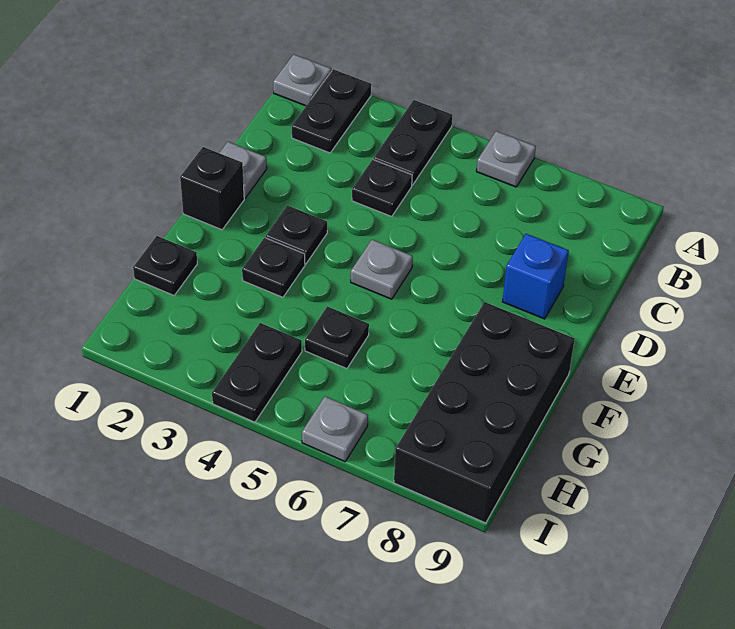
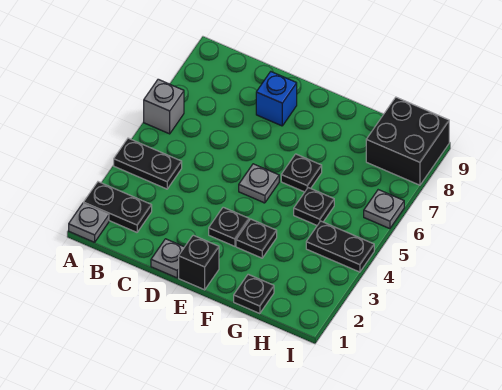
grey plate A6 level 1 -> grey brick A6 level 1
black plate C4 level 1 -> black plate F6 level 1
black brick F8:I9 level 1 -> black brick H8:I9 level 1

